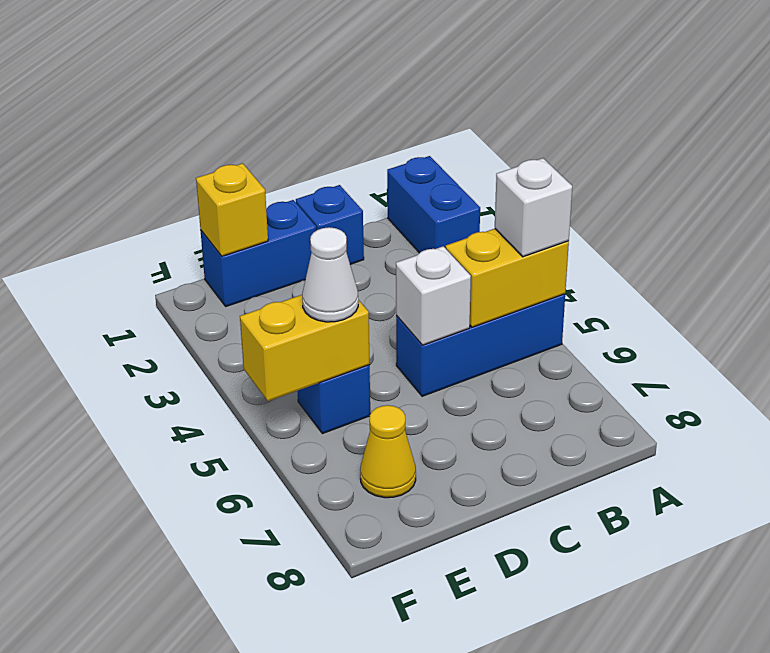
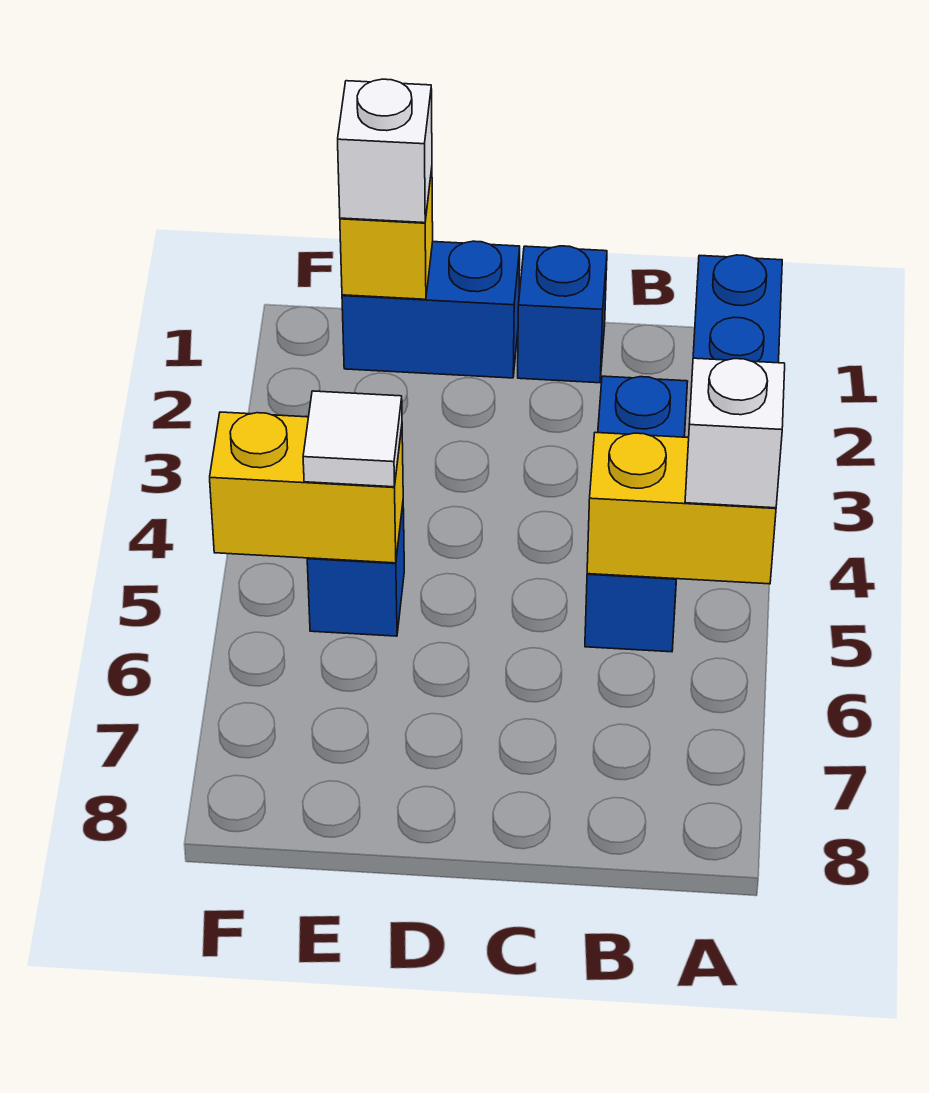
blue brick A5:C5 level 1 -> blue brick B3:B5 level 1
white brick C5 level 2 -> white brick E1 level 3
white cone E5 level 3 -> white tile E5 level 3
yellow cone E7 level 1 -> none

